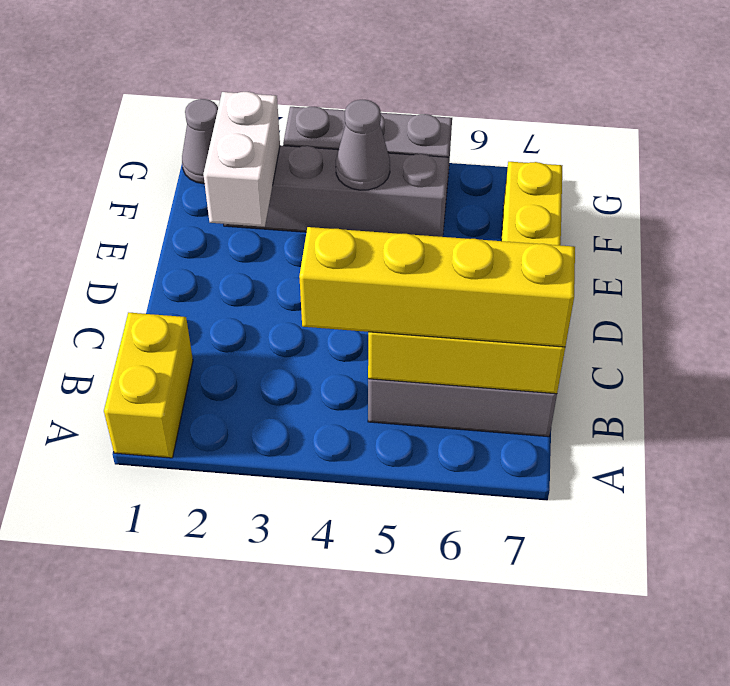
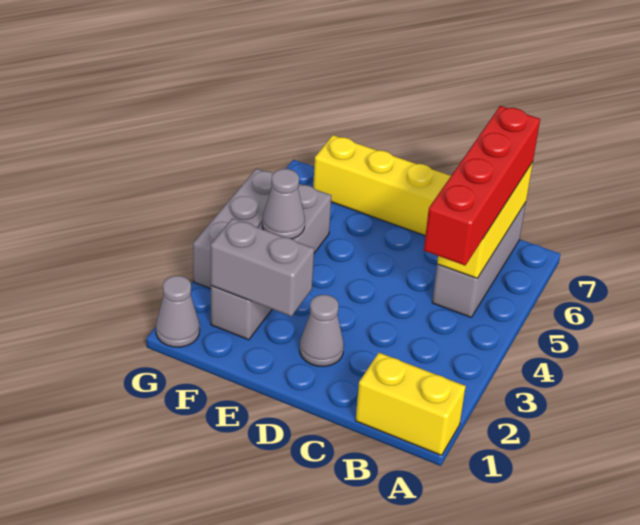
yellow brick B4:B7 level 3 -> red brick B4:B7 level 3
none -> grey cone D2 level 1
white brick E2:F2 level 2 -> grey brick E2:F2 level 2

